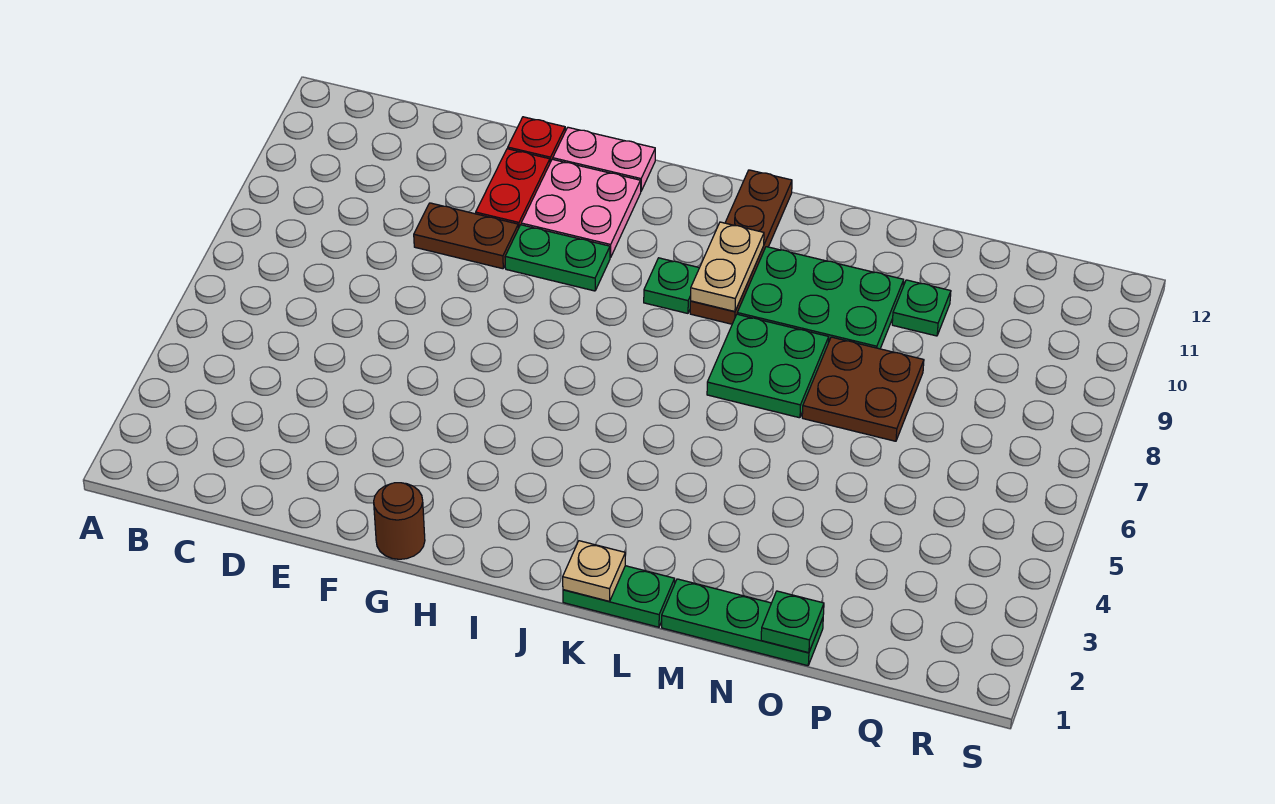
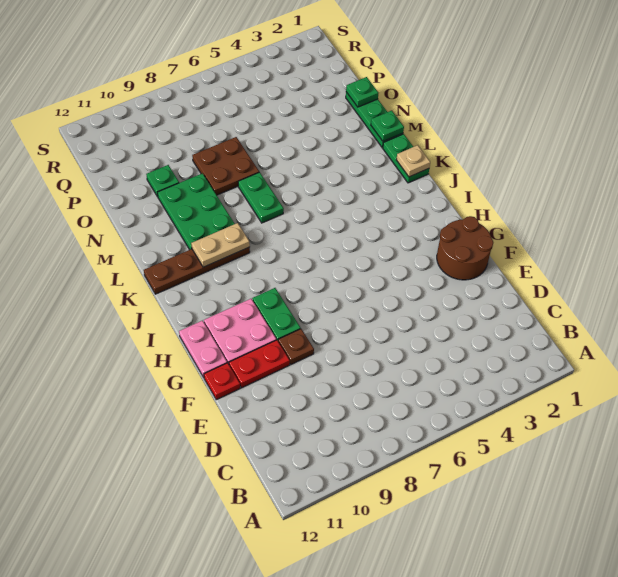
brown plate E9:F9 level 1 -> brown plate F9 level 1
brown round brick G1 level 1 -> brown round brick F1:G2 level 1
green plate J9 level 1 -> green plate M1 level 2
green plate L7:M8 level 1 -> green plate L7:M7 level 1

